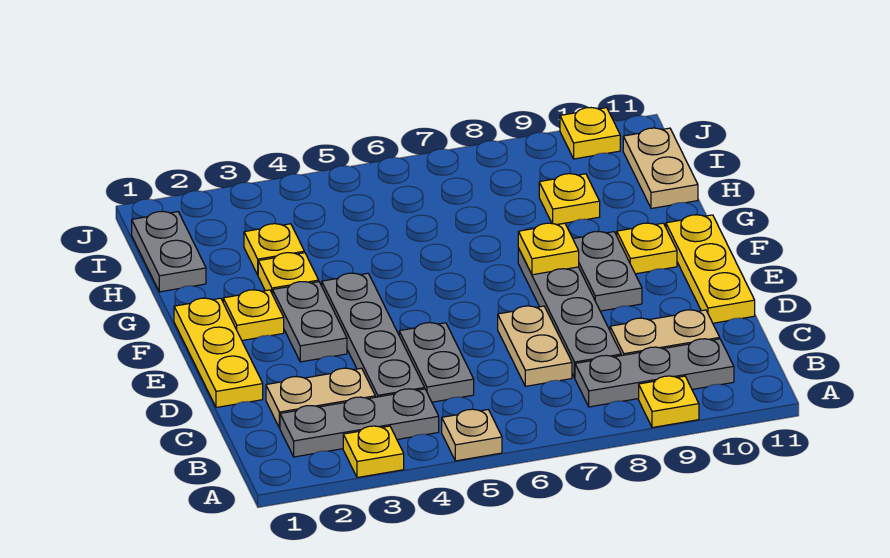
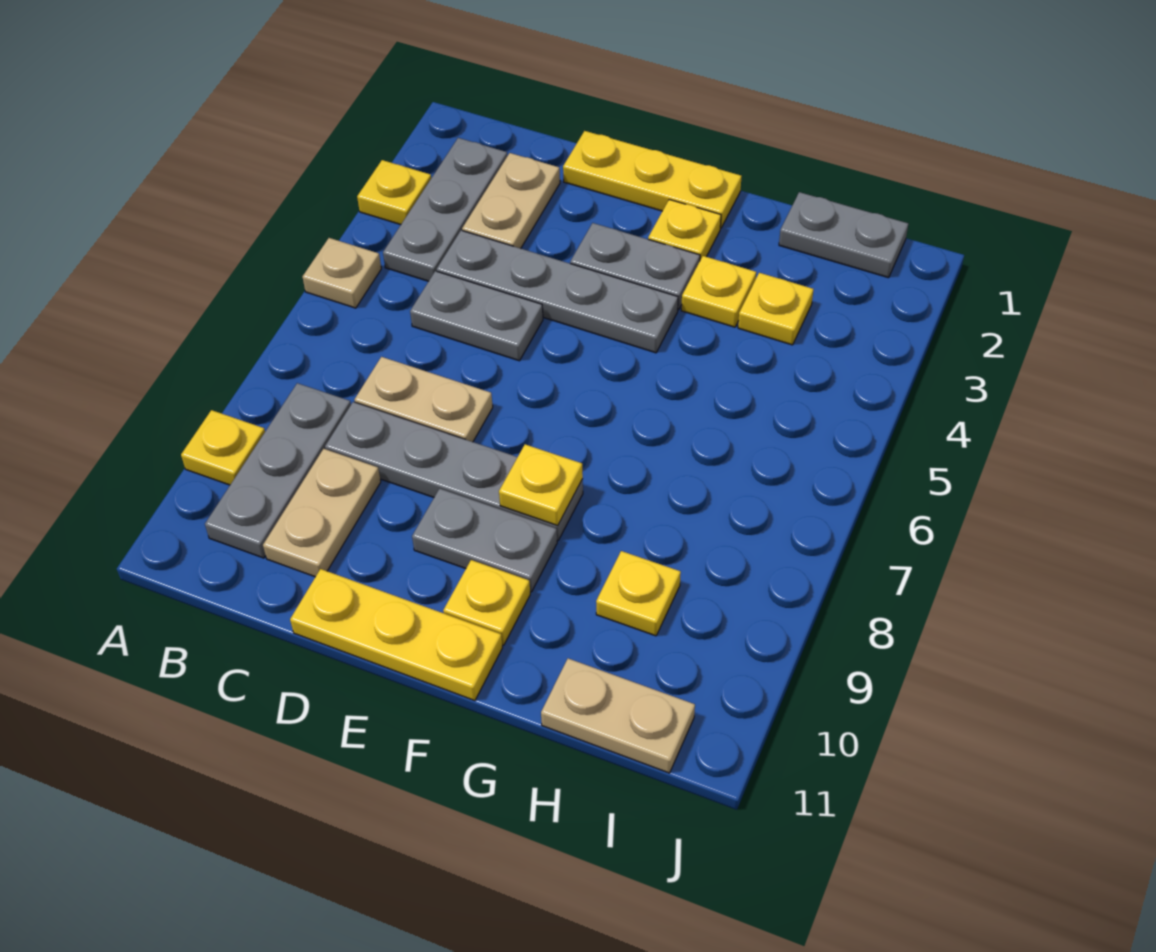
yellow plate J10 level 1 -> none

